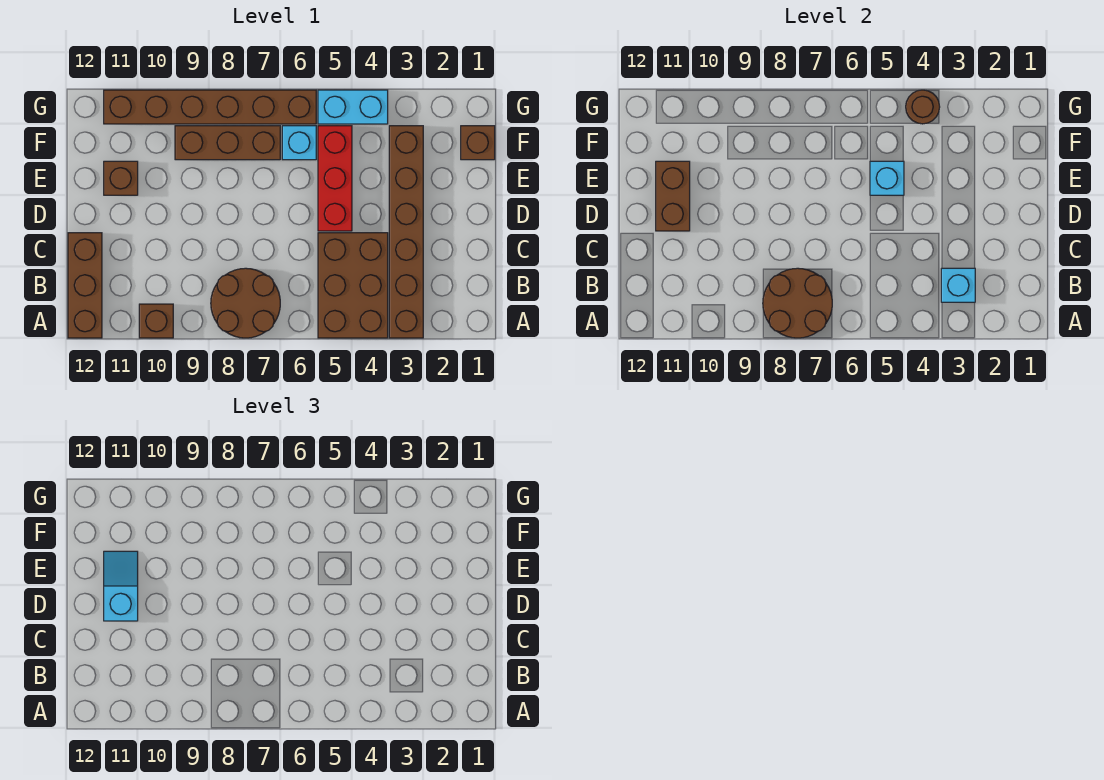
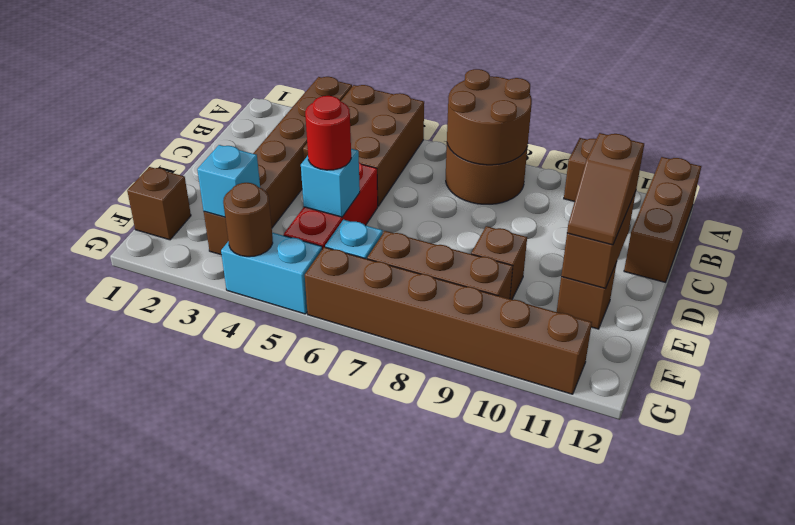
cyan brick B3 level 2 -> cyan brick F3 level 2
cyan slope D11:E11 level 3 top D -> brown slope D11:E11 level 3 top D
none -> red round brick E5 level 3
none -> brown brick E9 level 1

